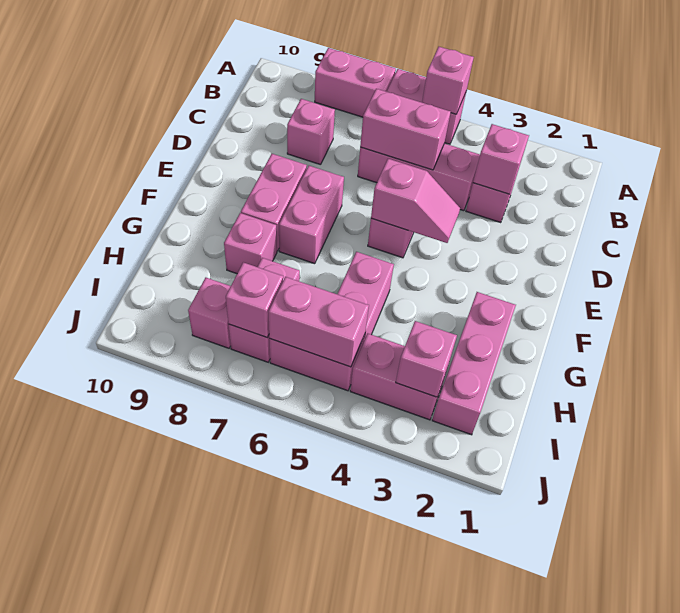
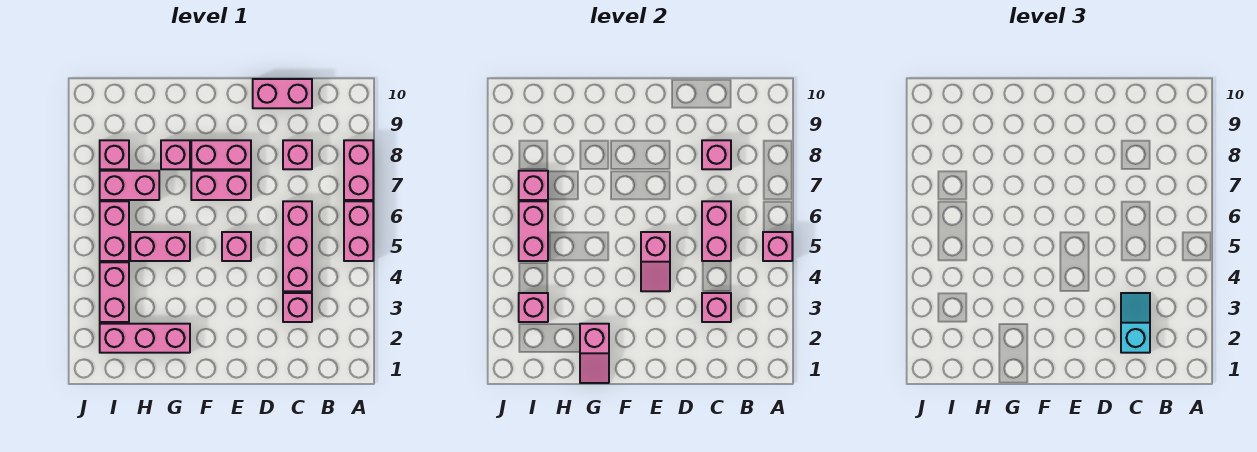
none -> cyan slope C2:C3 level 3 top 2
none -> pink brick C8 level 2
none -> pink brick C10:D10 level 1
none -> pink slope G1:G2 level 2 top 2

